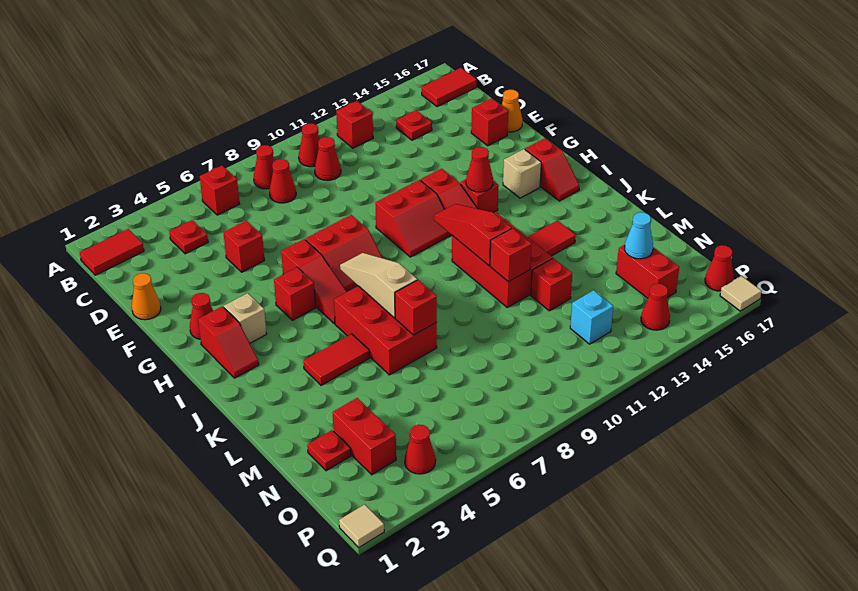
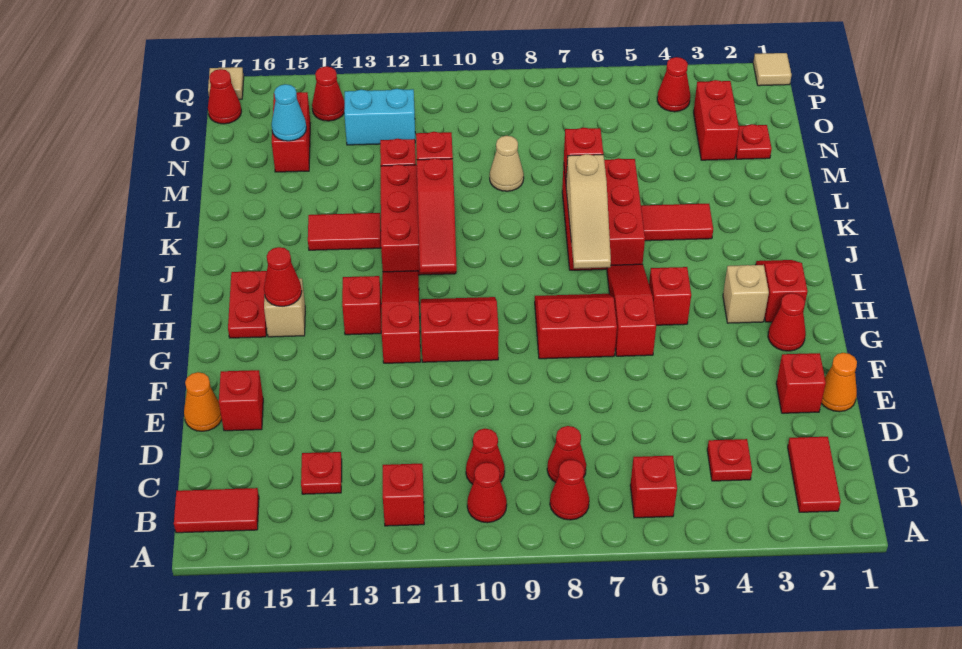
red tile B1:B2 level 1 -> red tile B2:C2 level 1
red brick E5 level 1 -> red brick E2 level 1
red cone H13 level 2 -> red cone H15 level 2
red slope H16:I16 level 1 top H -> red plate H16:I16 level 1
none -> tan cone M9 level 1
cyan brick O12 level 1 -> cyan brick O12:O13 level 1

